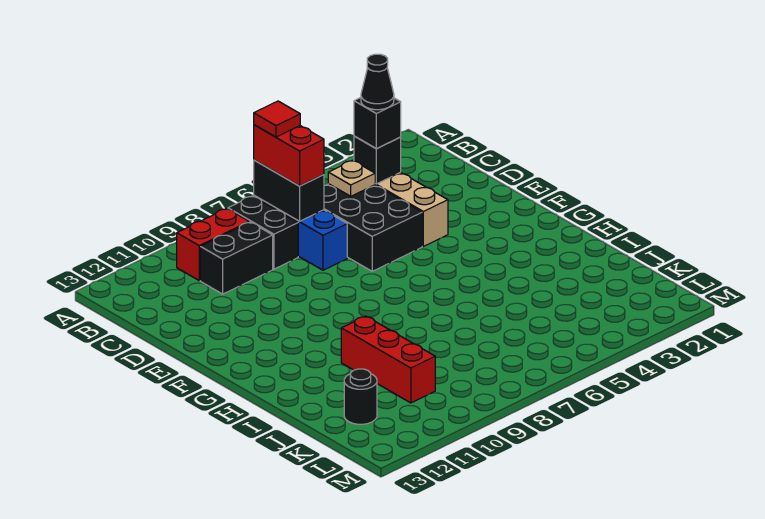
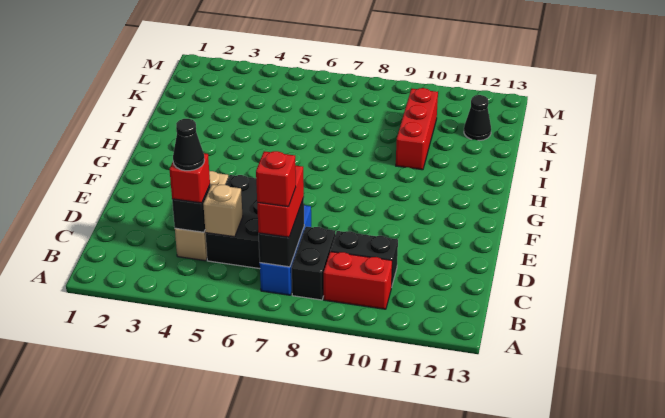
red tile B7 level 4 -> red brick B7 level 4
black brick C4 level 3 -> red brick C4 level 3
tan plate C5 level 2 -> tan brick C5 level 2
black round brick K12 level 1 -> black cone K12 level 1

